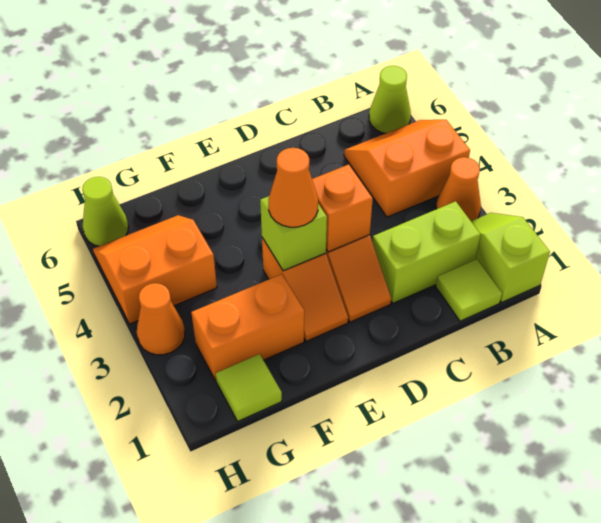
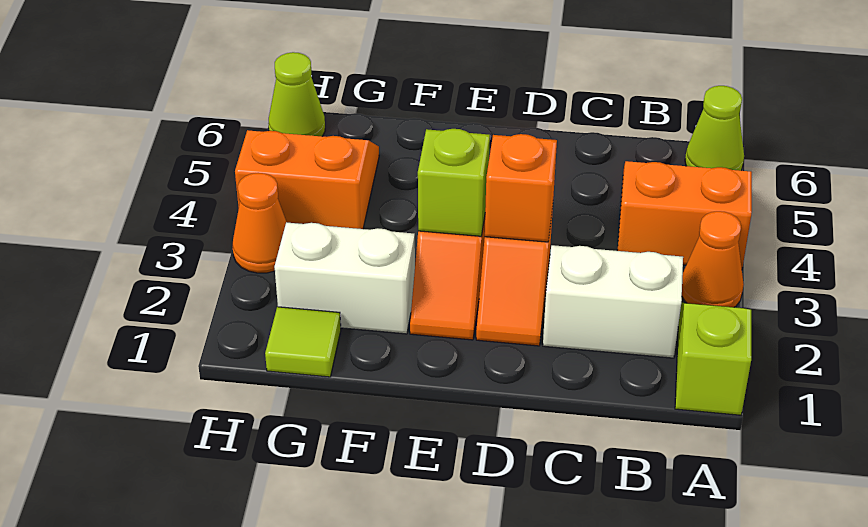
lime tile B1 level 1 -> none
lime brick B2:C2 level 1 -> white brick B2:C2 level 1
orange cone E3 level 3 -> none
orange brick F2:G2 level 1 -> white brick F2:G2 level 1

